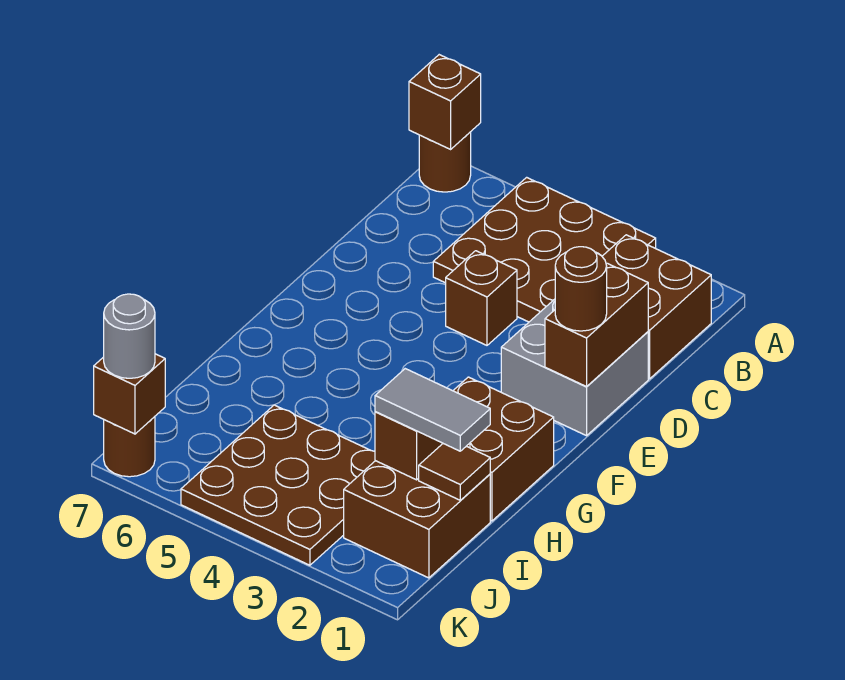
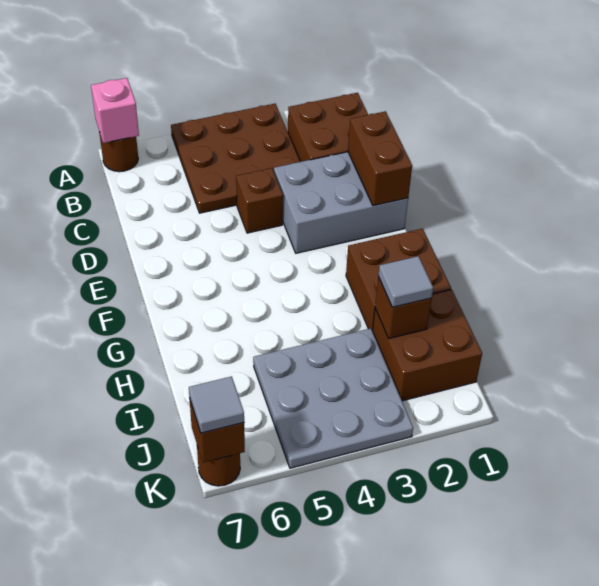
brown brick A7 level 2 -> pink brick A7 level 2
grey brick D1:E2 level 1 -> grey brick D1:E3 level 1
brown round brick E1 level 3 -> none
brown tile I1 level 2 -> none
grey tile I1:I2 level 3 -> grey tile I2 level 3
brown plate I3:K5 level 1 -> grey plate I3:K5 level 1
grey round brick K7 level 3 -> grey tile K7 level 3

